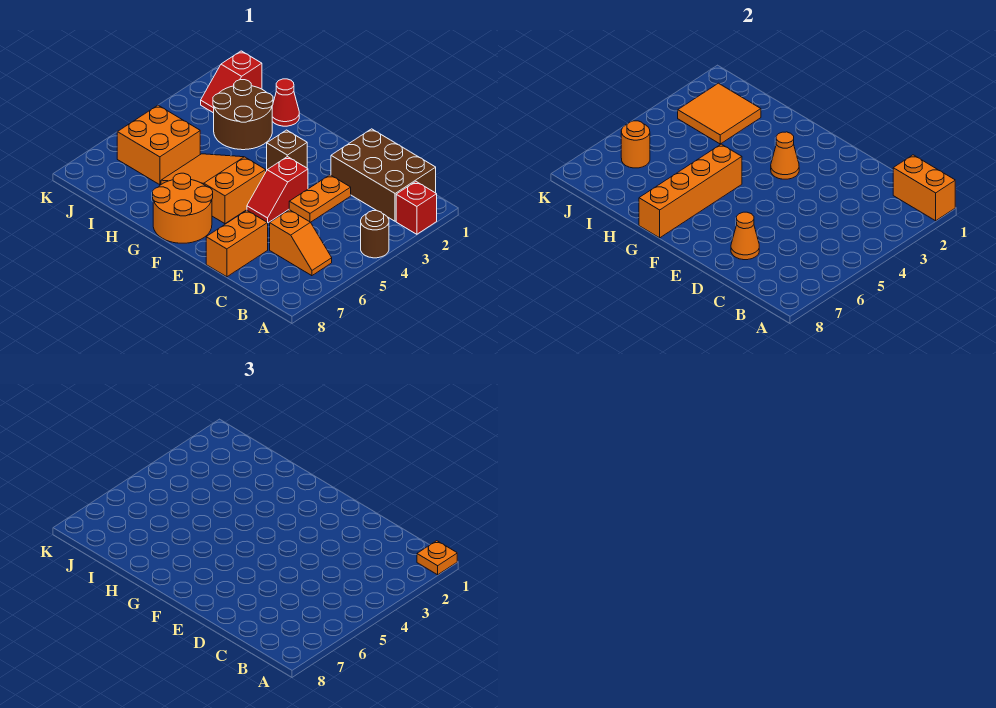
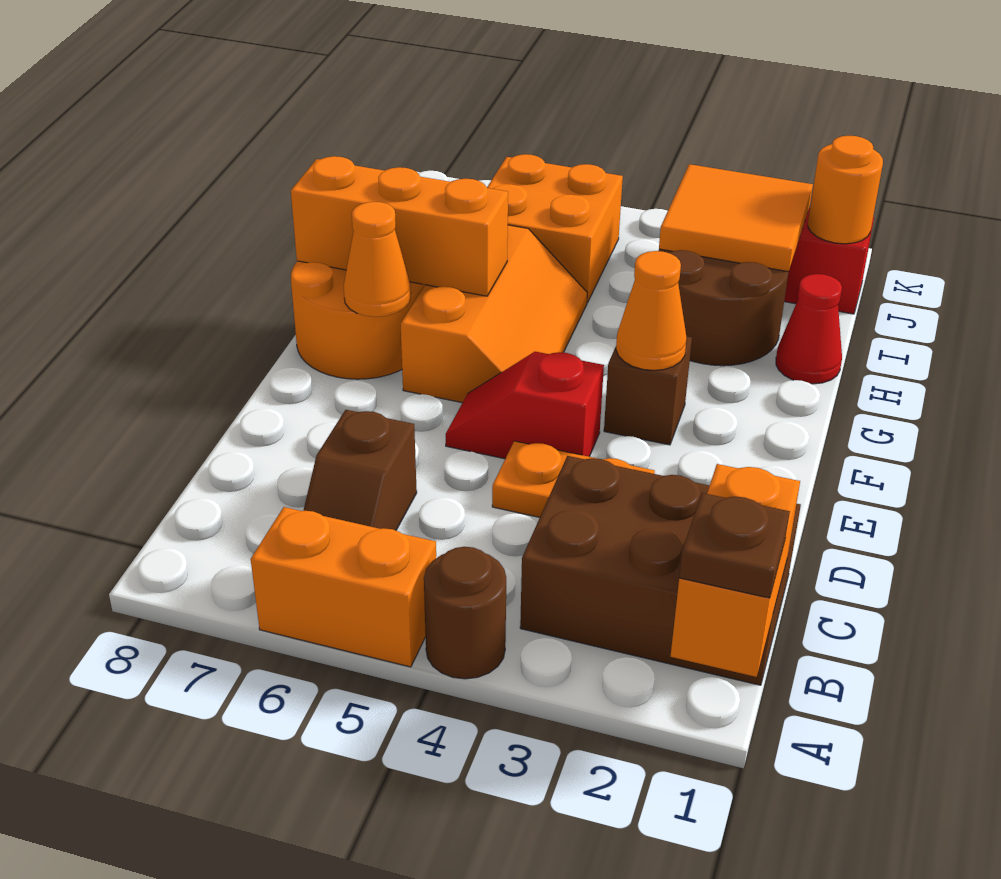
orange plate A1 level 3 -> brown plate A1 level 3
red brick A2 level 1 -> none
brown brick B1:D2 level 1 -> brown brick B1:C3 level 1
orange slope B6:C6 level 1 top C -> brown slope B6:C6 level 1 top C
orange brick D7:D8 level 1 -> orange brick A5:A6 level 1
orange cone D7 level 2 -> orange cone F7 level 2
orange slope F5:H6 level 1 top F -> orange slope F5:H6 level 1 top 6
orange brick G5:G8 level 2 -> orange brick G6:G8 level 2
orange round brick J6 level 2 -> orange round brick J1 level 2

